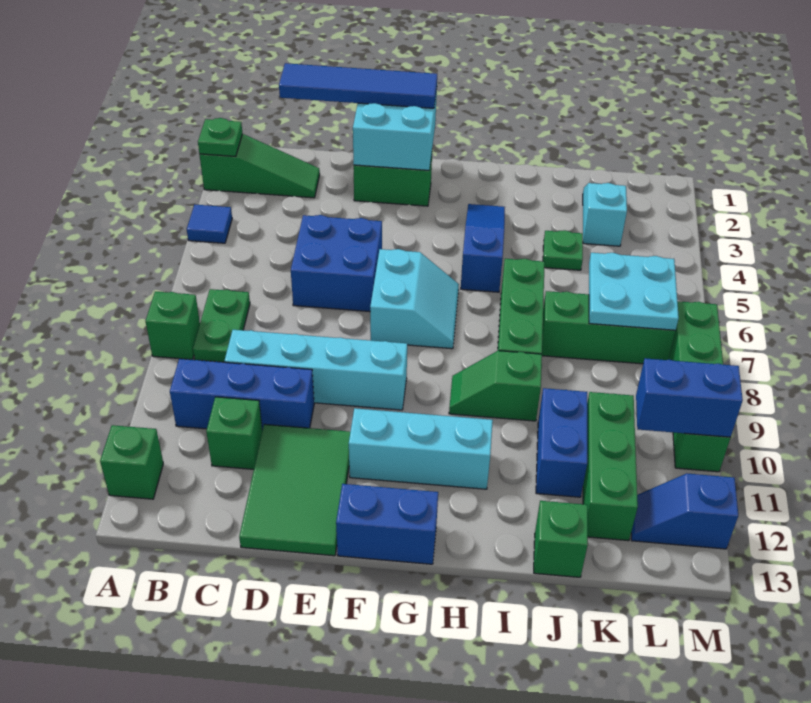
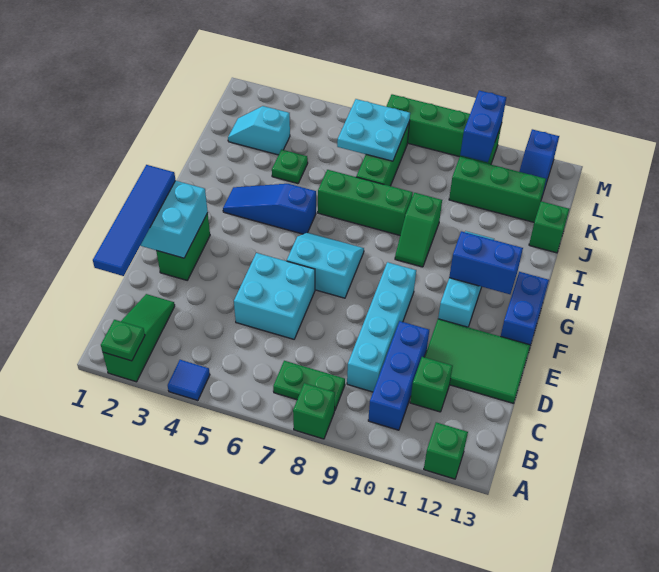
blue brick D5:E6 level 1 -> cyan brick D5:E6 level 1
blue brick J10:J11 level 1 -> blue brick G11:G12 level 2

